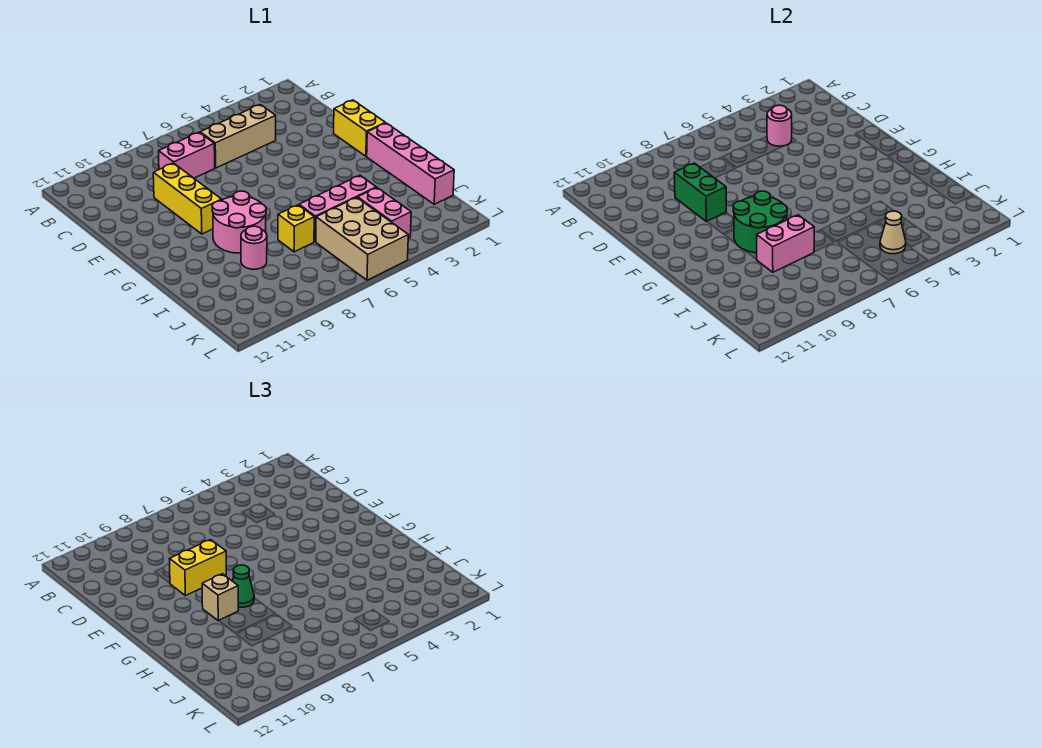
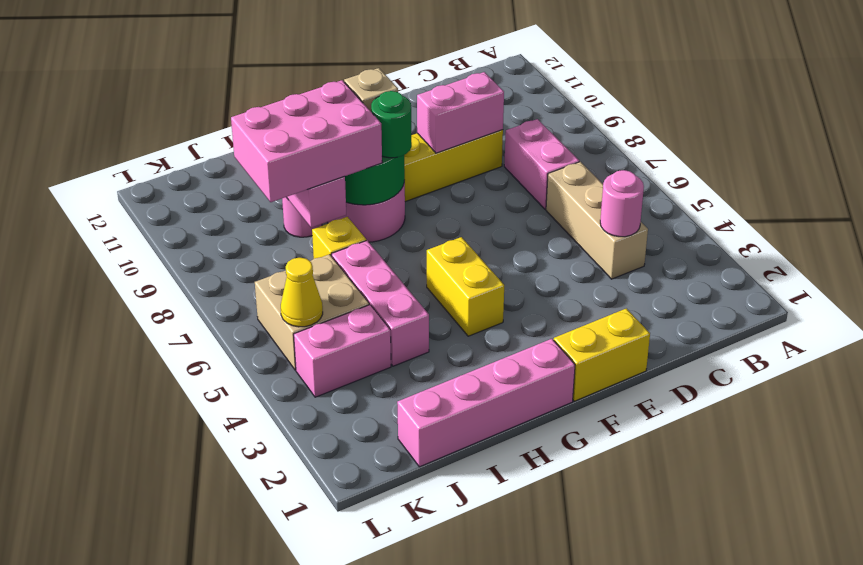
green brick D9:E9 level 2 -> pink brick D9:E9 level 2
yellow brick E8:E9 level 3 -> yellow brick G4:G5 level 1
green cone G8 level 3 -> green round brick G8 level 3
none -> pink brick H8:J9 level 3
tan brick J5:L6 level 1 -> tan brick J5:K6 level 1
tan cone K5 level 2 -> yellow cone K5 level 2

